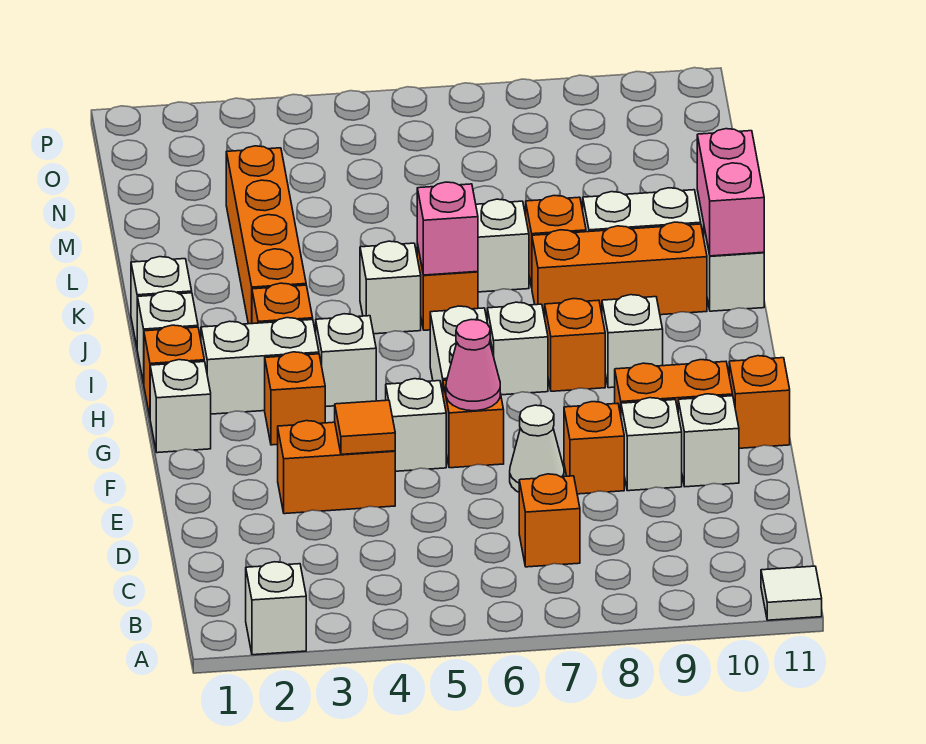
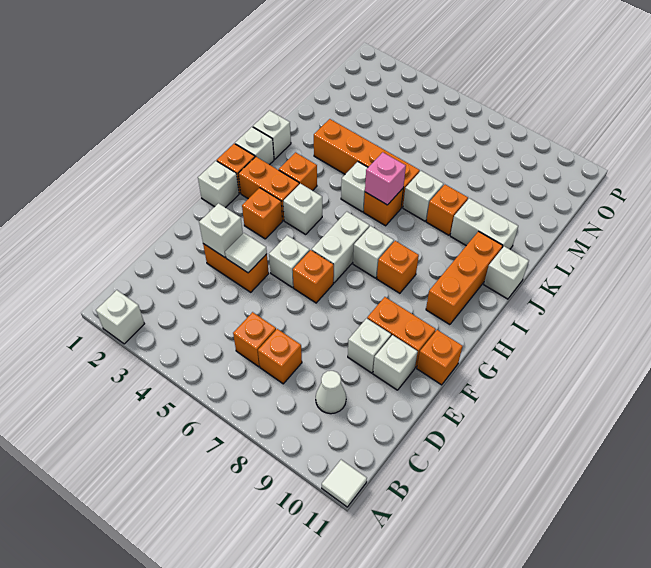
orange tile E4 level 2 -> white tile E4 level 2
white cone E7 level 1 -> white cone C9 level 1
orange brick E8 level 1 -> orange brick C6 level 1
pink cone F6 level 2 -> none
white brick H2:H3 level 1 -> orange brick H2:H3 level 1
white brick H9 level 1 -> white brick E3 level 2
orange brick J3:M3 level 1 -> orange brick K3:K6 level 1
orange brick J8:J10 level 1 -> orange brick H10:J10 level 1
pink brick J11:K11 level 2 -> none

